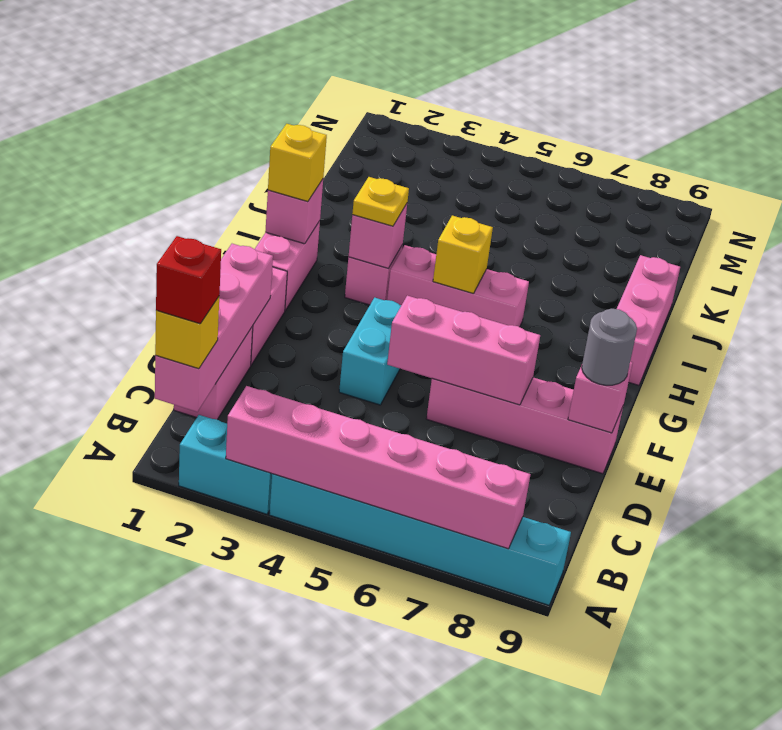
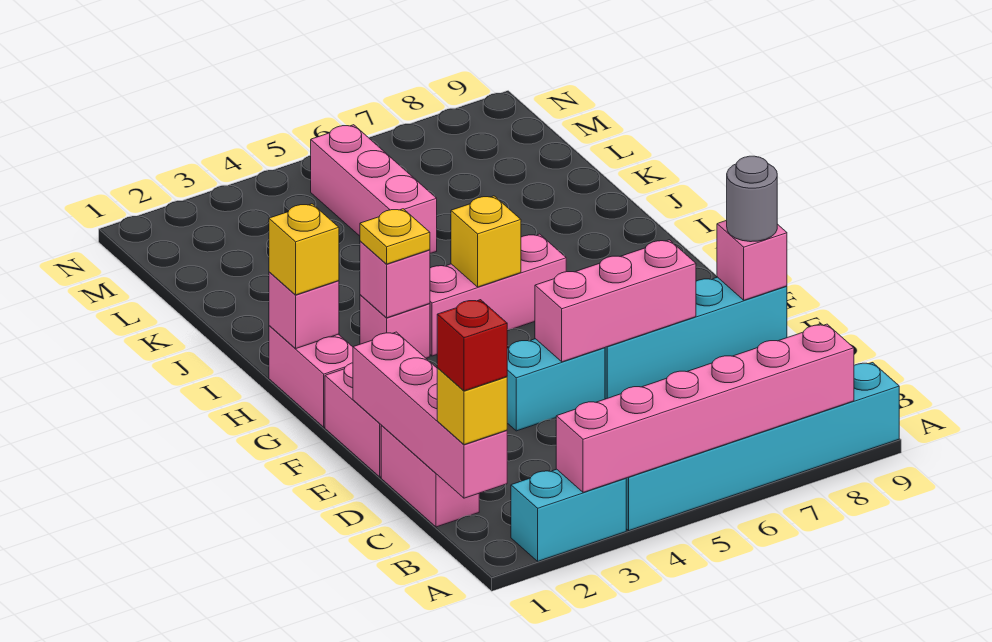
cyan brick E4:F4 level 1 -> cyan brick E4:E5 level 1
pink brick E6:E9 level 1 -> cyan brick E6:E9 level 1
pink brick H9:J9 level 1 -> pink brick K5:M5 level 1

